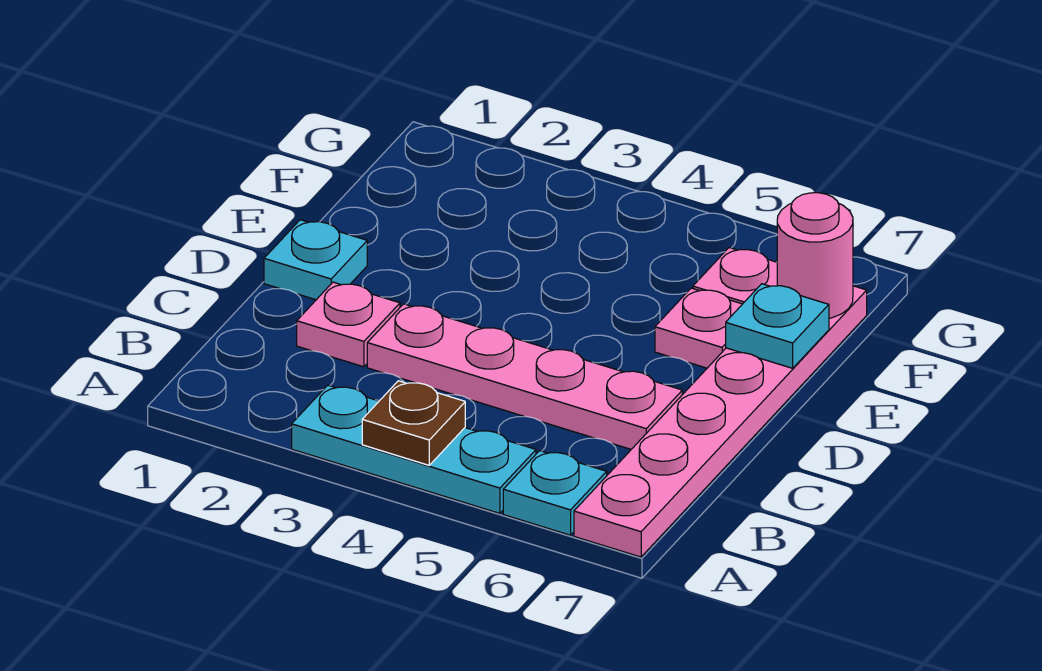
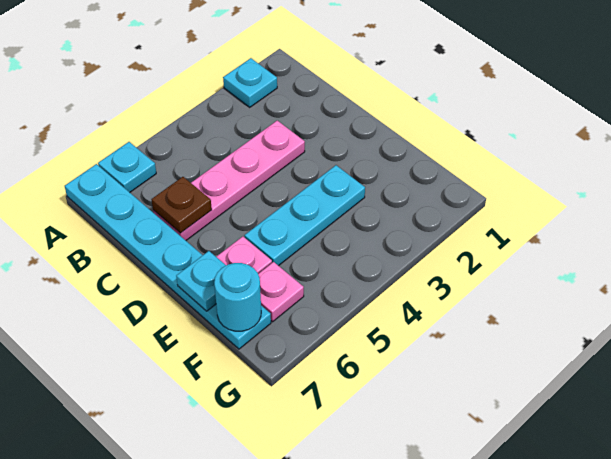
cyan plate A3:A5 level 1 -> cyan plate E3:E5 level 1
brown plate A4 level 2 -> brown plate C6 level 2
pink plate A7:F7 level 1 -> cyan plate A7:F7 level 1
pink plate C2 level 1 -> none
cyan plate D1 level 1 -> cyan plate A2 level 1
pink round brick F7 level 2 -> cyan round brick F7 level 2

